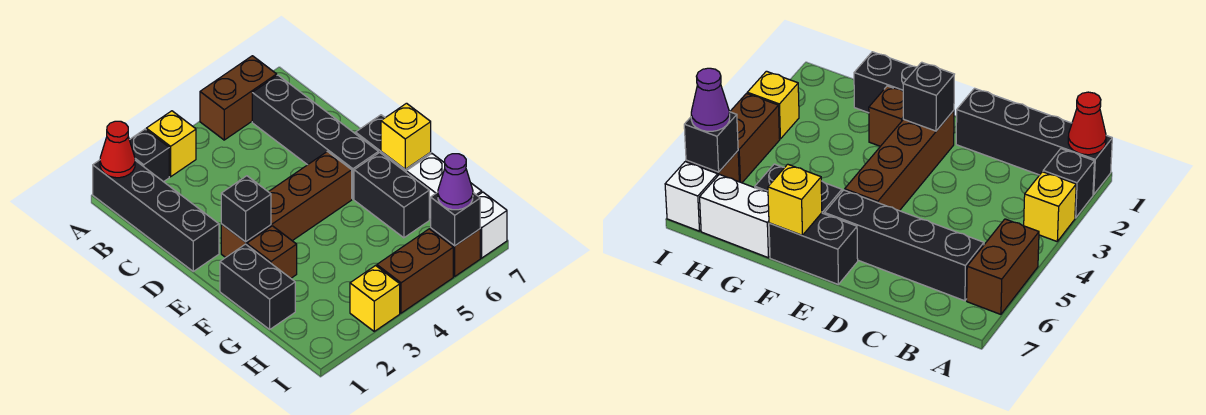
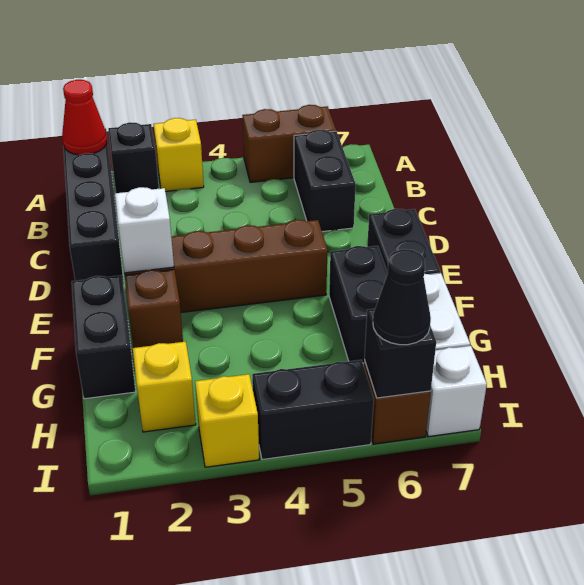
black brick B6:E6 level 1 -> black brick B6:C6 level 1
black brick E2 level 2 -> white brick E2 level 2
yellow brick F7 level 2 -> yellow brick H2 level 1
brown brick I4:I5 level 1 -> black brick I4:I5 level 1
purple cone I6 level 3 -> black cone I6 level 3

